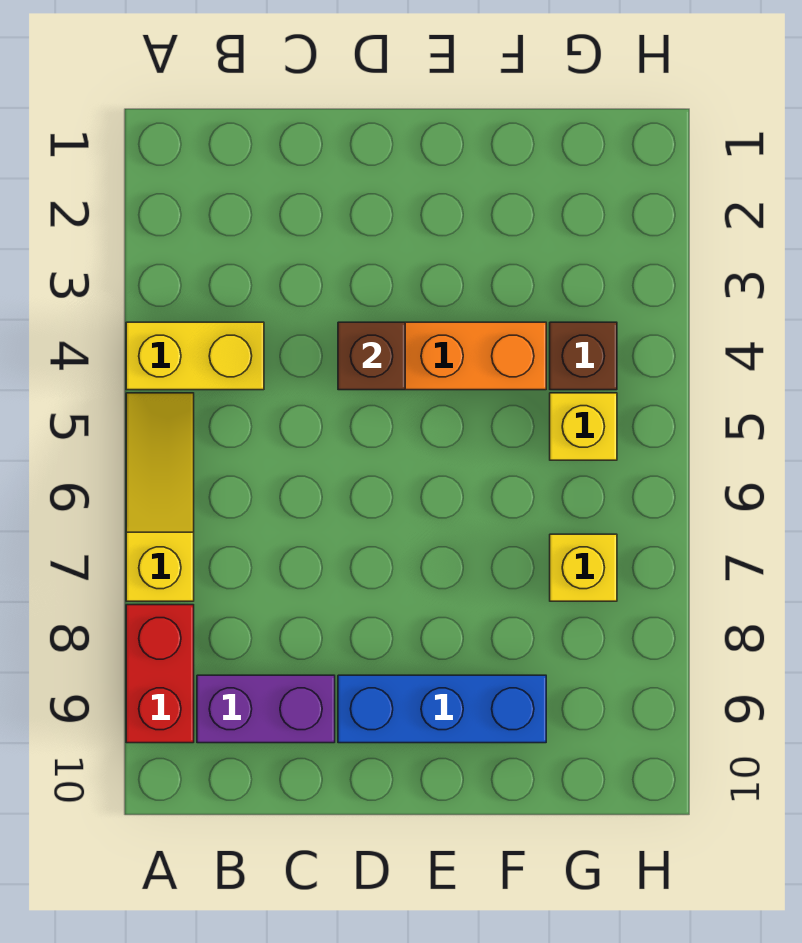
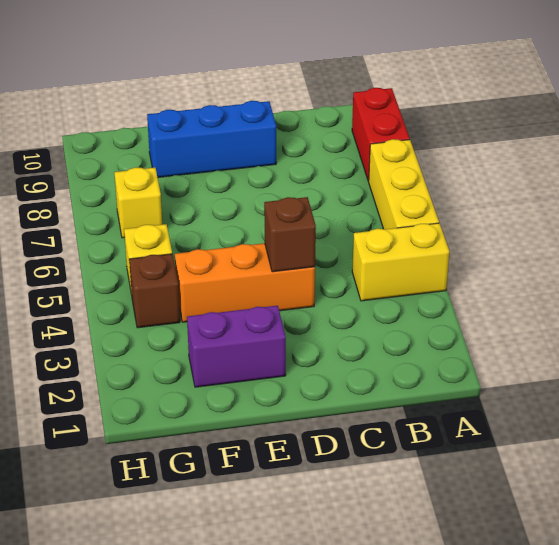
yellow slope A5:A7 level 1 top 7 -> yellow brick A5:A7 level 1
purple brick B9:C9 level 1 -> purple brick E2:F2 level 1

